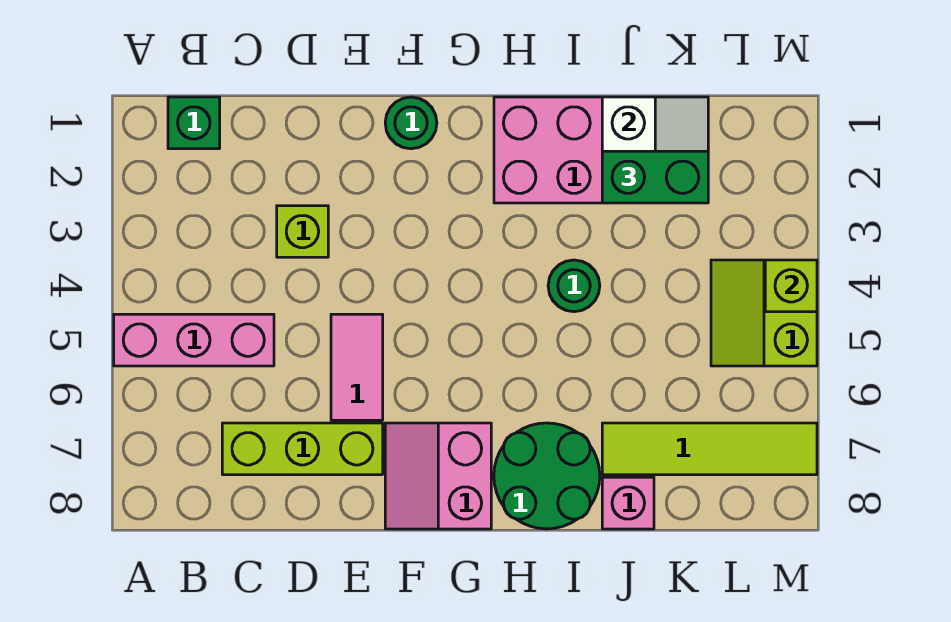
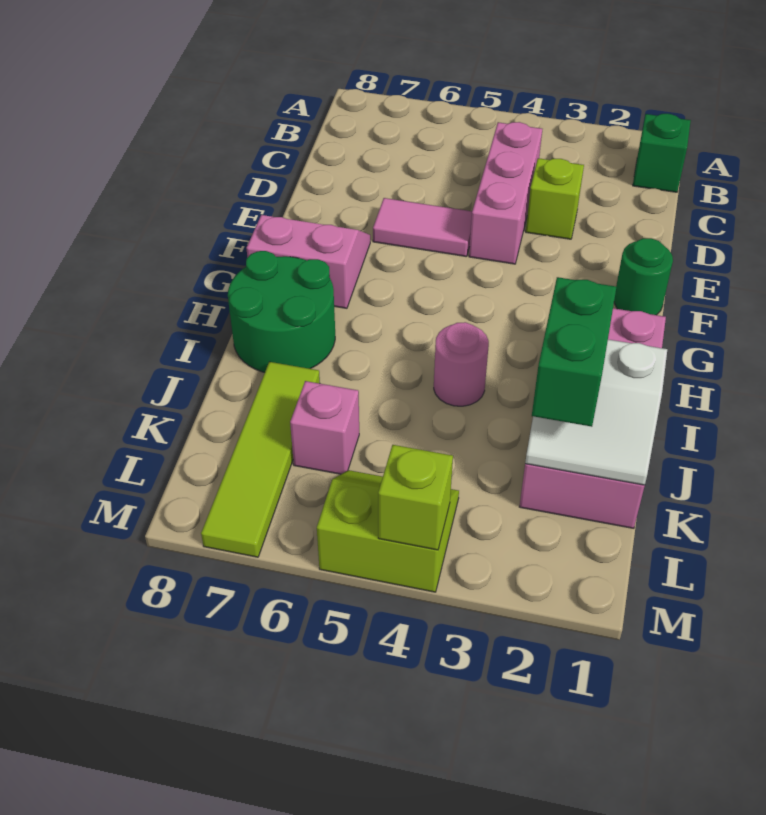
pink brick A5:C5 level 1 -> pink brick C4:E4 level 1
lime brick C7:E7 level 1 -> none
green round brick I4 level 1 -> pink round brick I4 level 1
pink brick J8 level 1 -> pink brick K6 level 1

